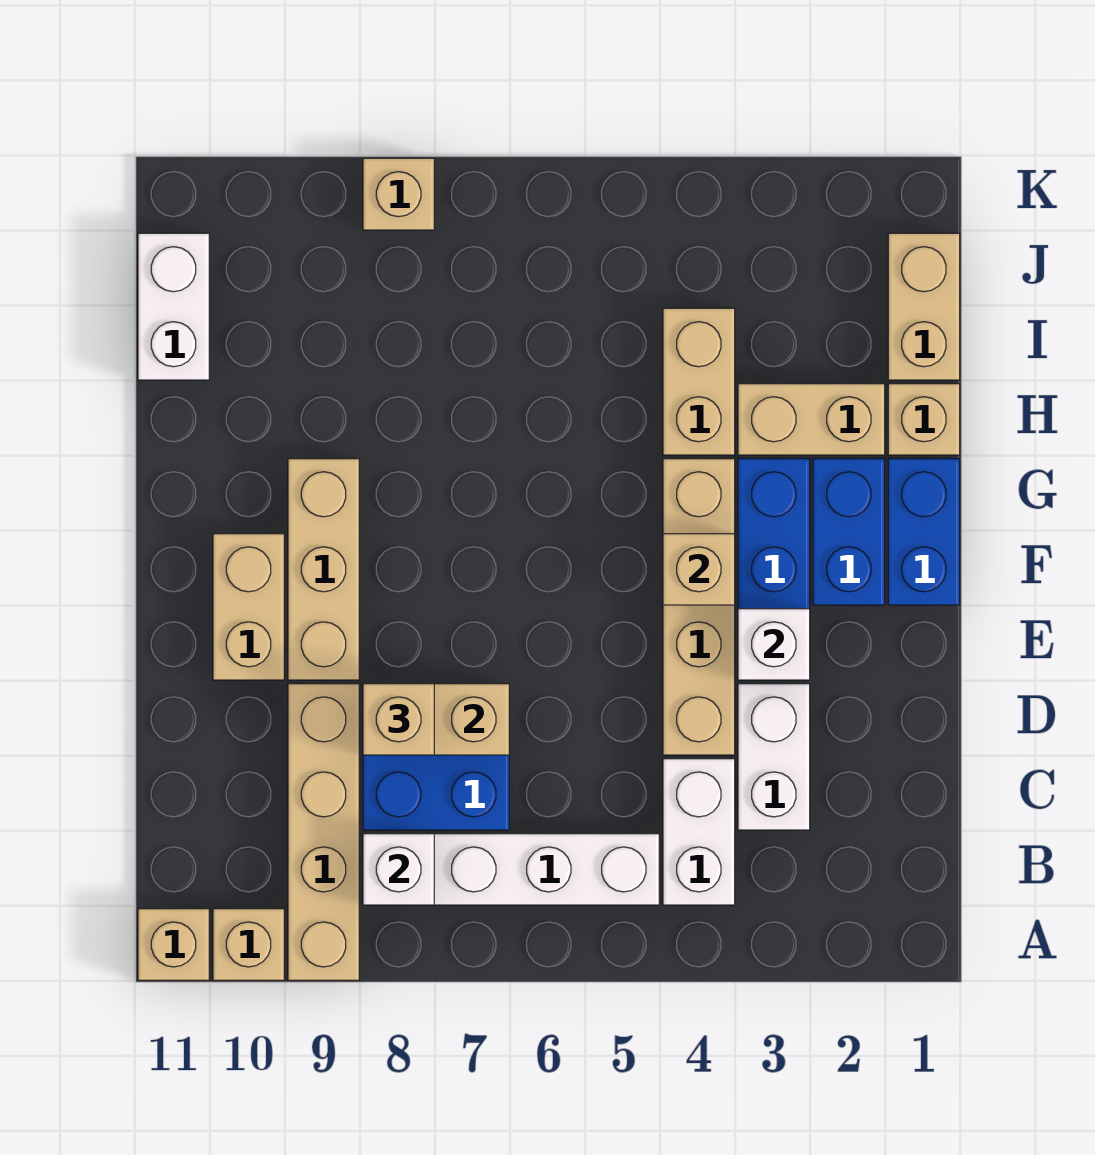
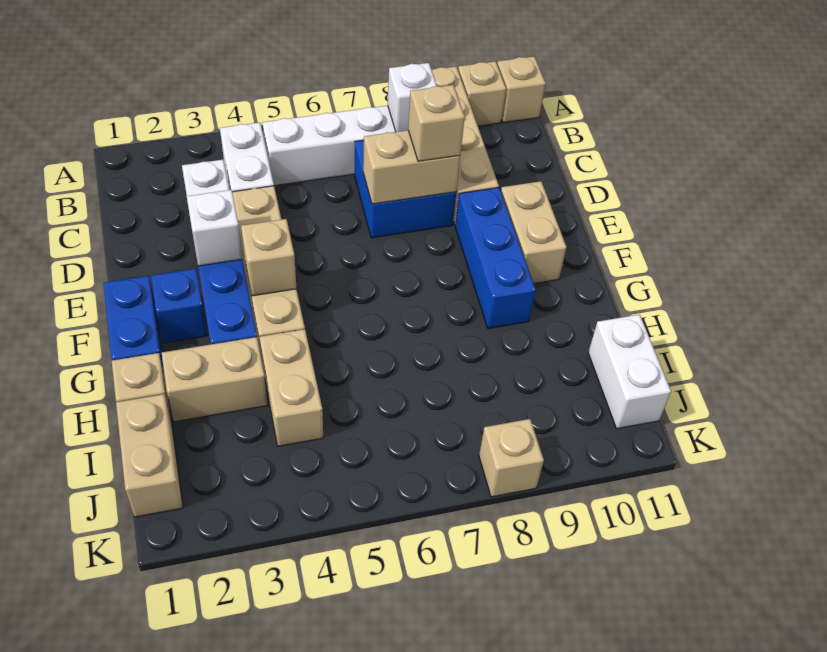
tan brick E9:G9 level 1 -> blue brick E9:G9 level 1
blue brick F2:G2 level 1 -> blue brick F2 level 1

